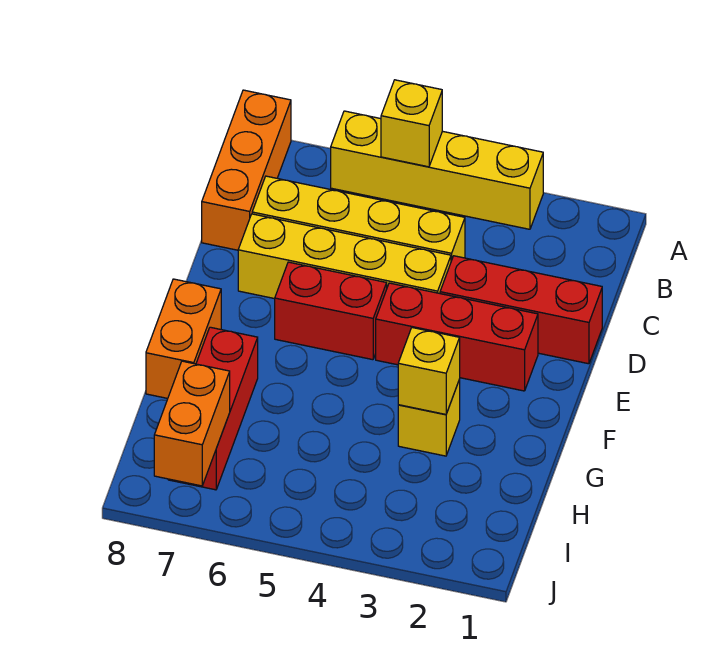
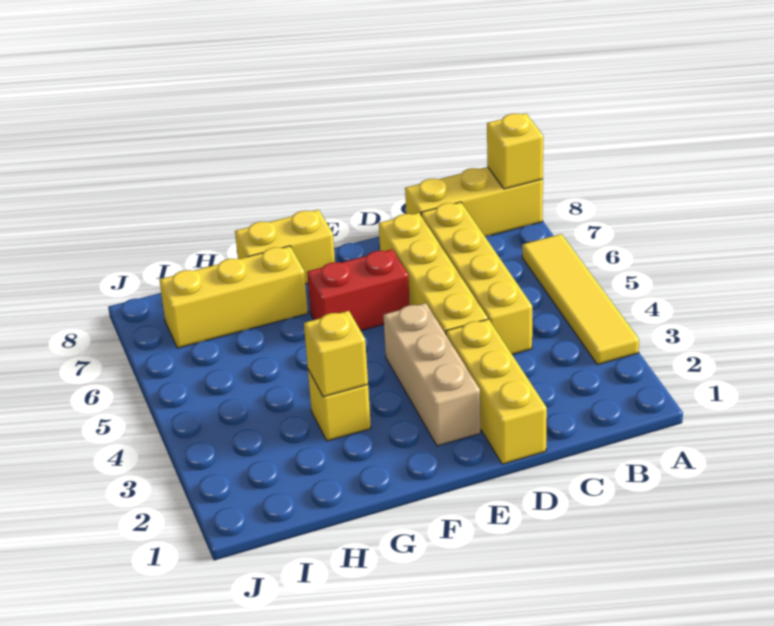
yellow brick A3:A6 level 1 -> yellow tile A3:A6 level 1
yellow brick A5 level 2 -> yellow brick A8 level 2
orange brick A8:C8 level 1 -> yellow brick A8:C8 level 1
red brick D1:D3 level 1 -> yellow brick D1:D3 level 1
red brick E2:E4 level 1 -> tan brick E2:E4 level 1
red brick E5:E6 level 1 -> red brick E6:F6 level 1
orange brick F8:G8 level 1 -> yellow brick F8:G8 level 1
red brick G7:I7 level 1 -> yellow brick G7:I7 level 1
orange brick I7:J7 level 2 -> none

